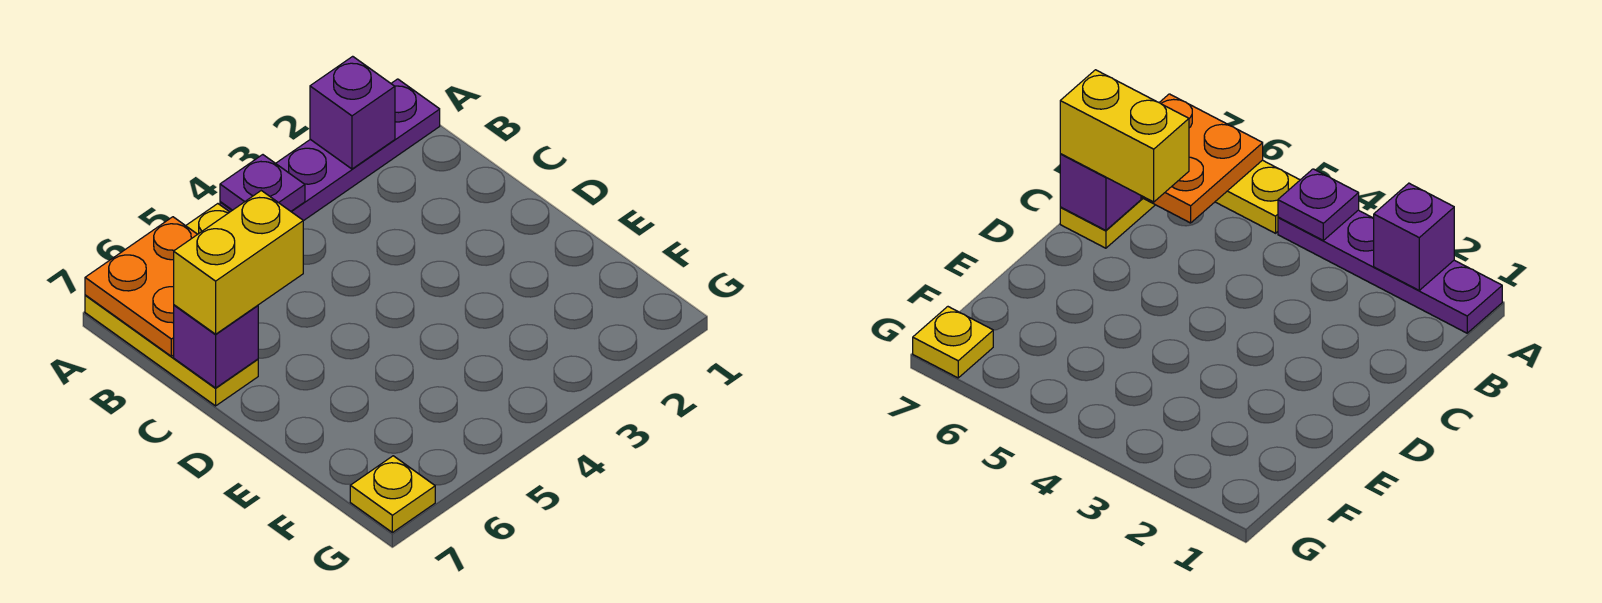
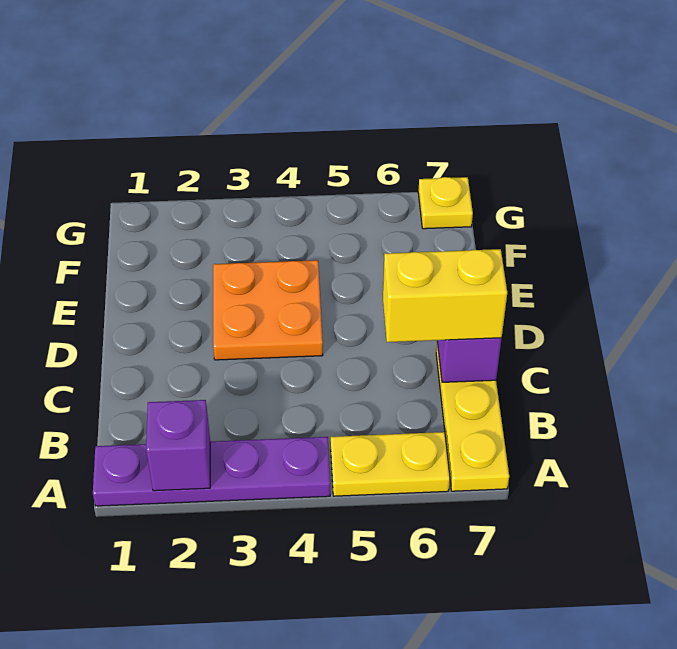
purple plate A4 level 2 -> none
orange plate A6:B7 level 2 -> orange plate D3:E4 level 1

